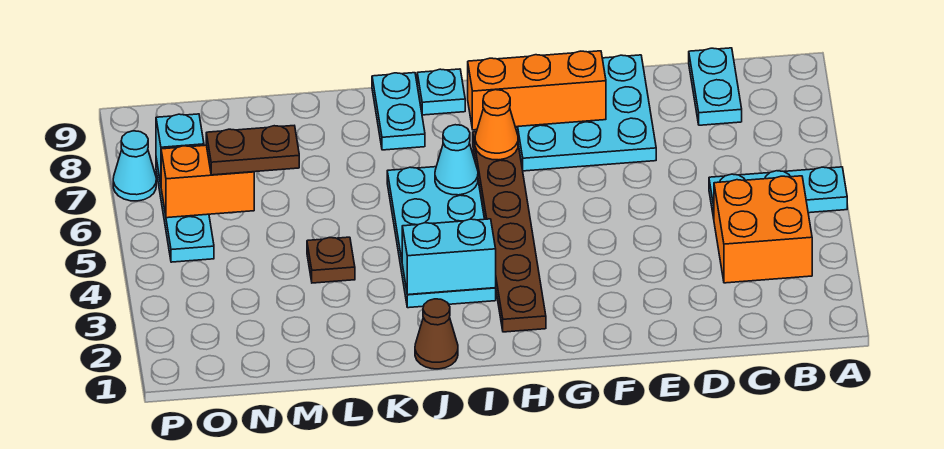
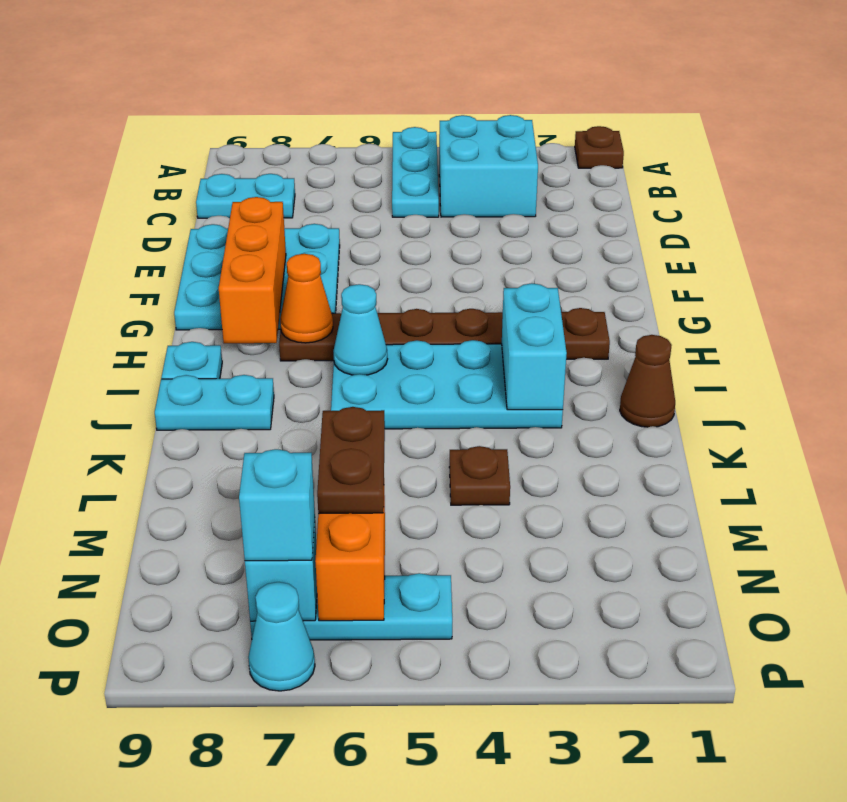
none -> brown plate A1 level 1
orange brick B3:C4 level 1 -> cyan brick B3:C4 level 1
none -> cyan brick O7 level 3

